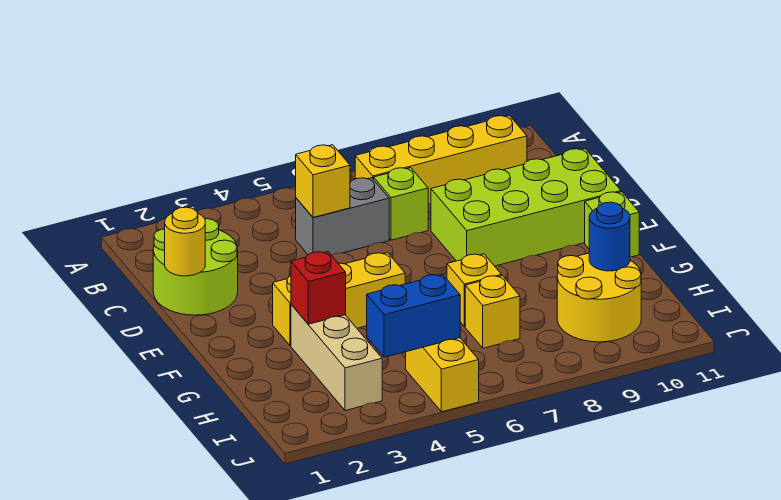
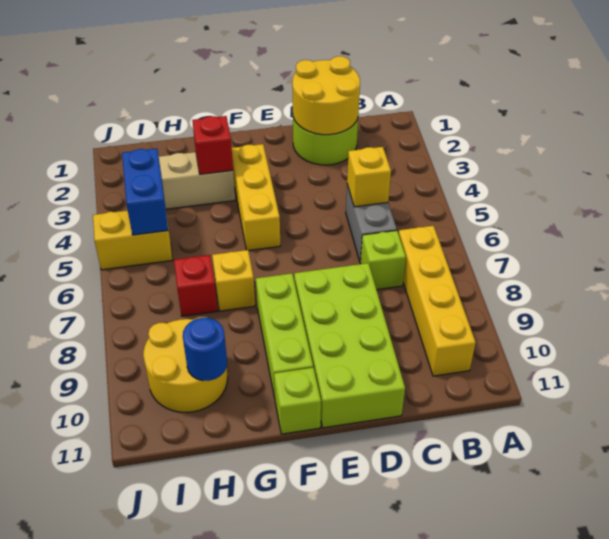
yellow round brick D1 level 2 -> yellow round brick C1:D2 level 2
none -> lime brick F8:F10 level 1
yellow brick H7 level 1 -> red brick H7 level 1

